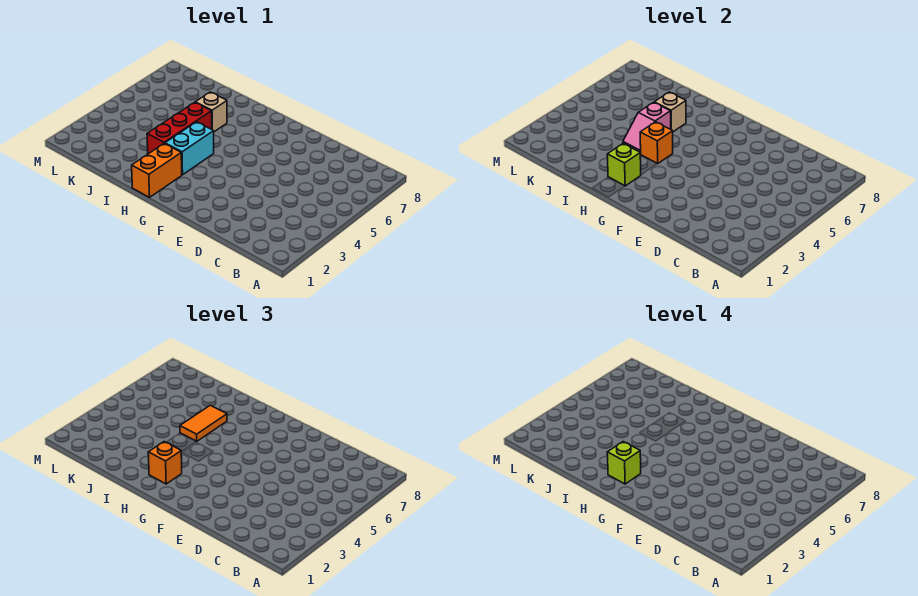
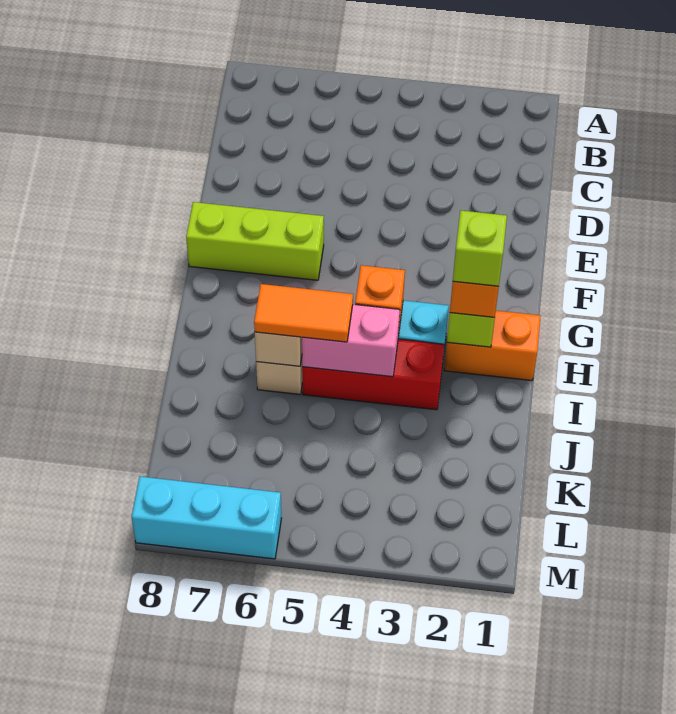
none -> lime brick F6:F8 level 1
pink slope I4:I5 level 2 top 5 -> pink brick I4:I5 level 2
none -> cyan brick M6:M8 level 1

